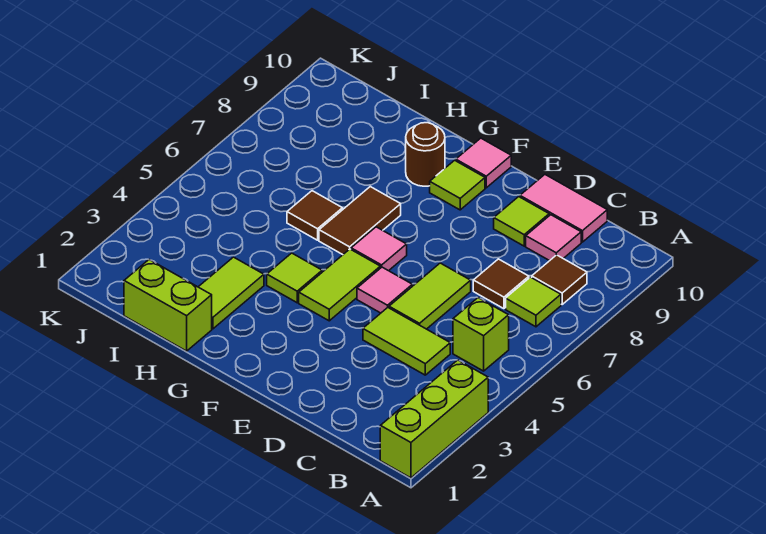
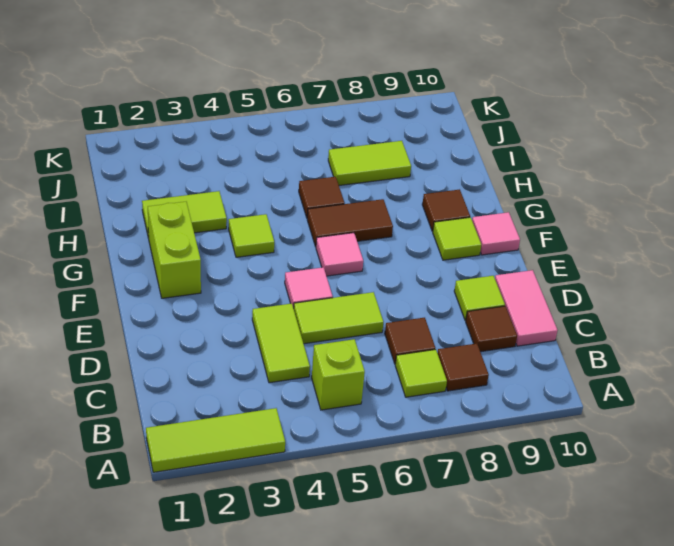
lime brick A1:A3 level 1 -> lime tile A1:A3 level 1
pink tile C9 level 1 -> brown tile C9 level 1
lime tile F4:F5 level 1 -> lime tile I7:I8 level 1
brown round brick G9 level 1 -> brown tile G9 level 1
lime brick H1:I1 level 1 -> lime brick F2:G2 level 1

